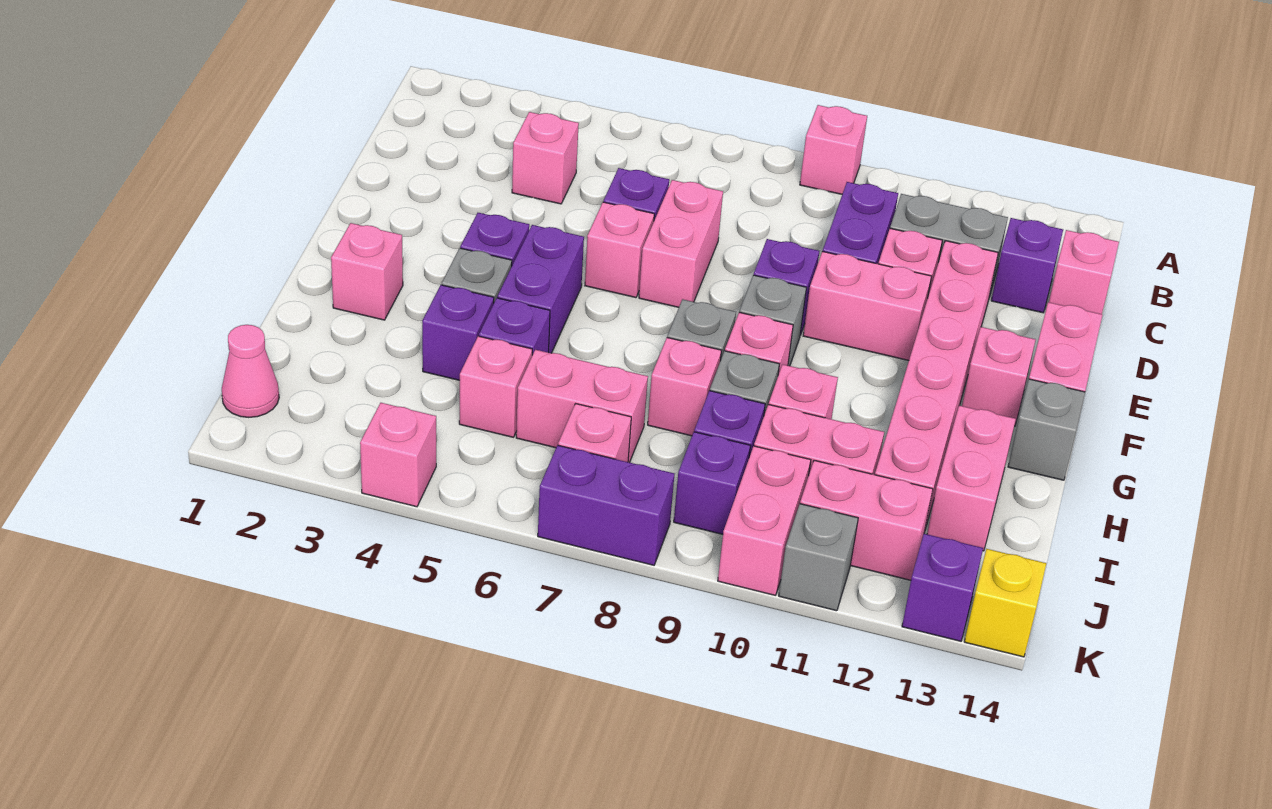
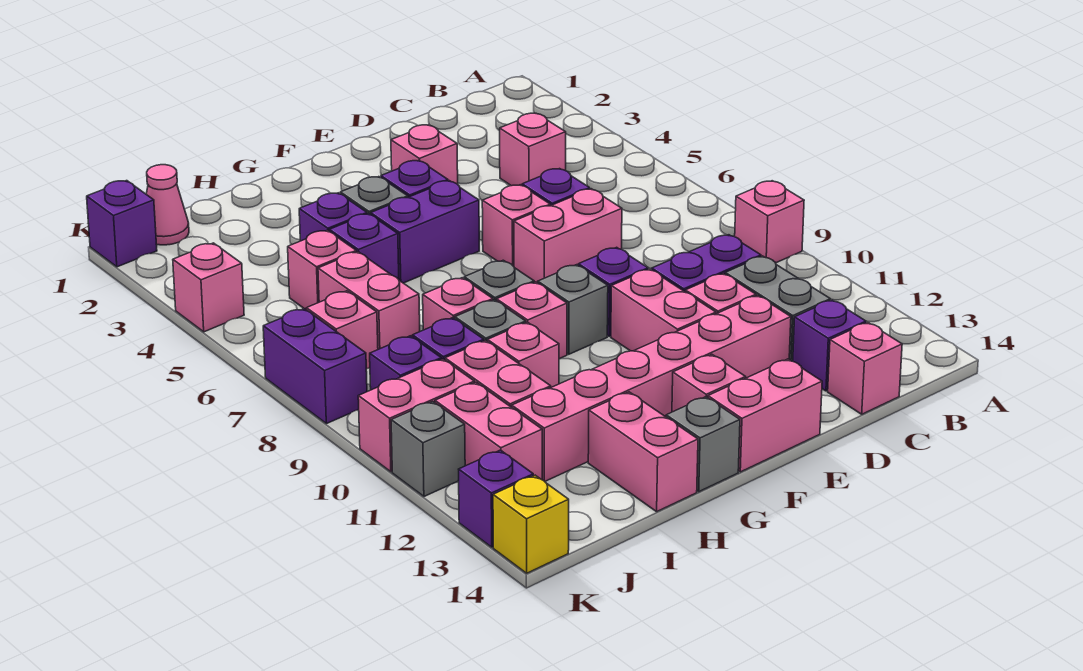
pink brick G2 level 1 -> pink brick E3 level 1
pink brick H13:I13 level 1 -> pink brick H13:H14 level 1
none -> purple brick K1 level 1

